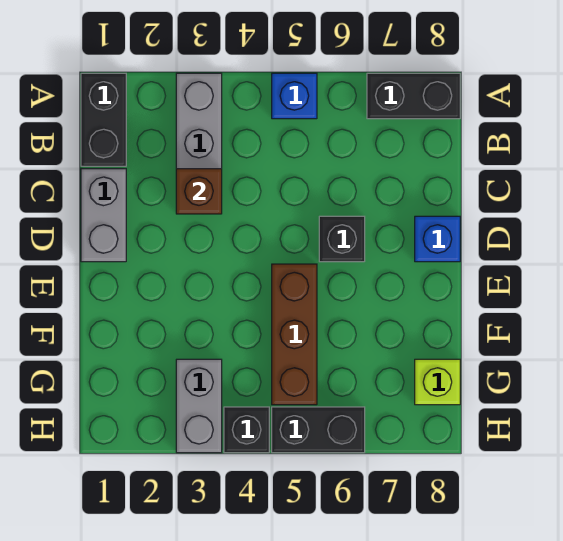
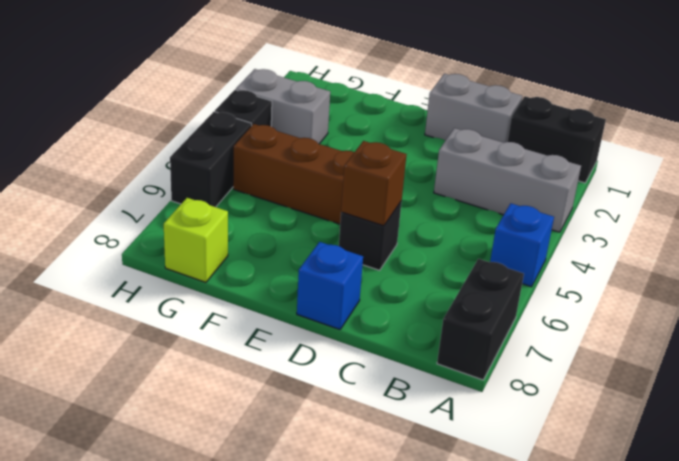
brown brick C3 level 2 -> brown brick D6 level 2

